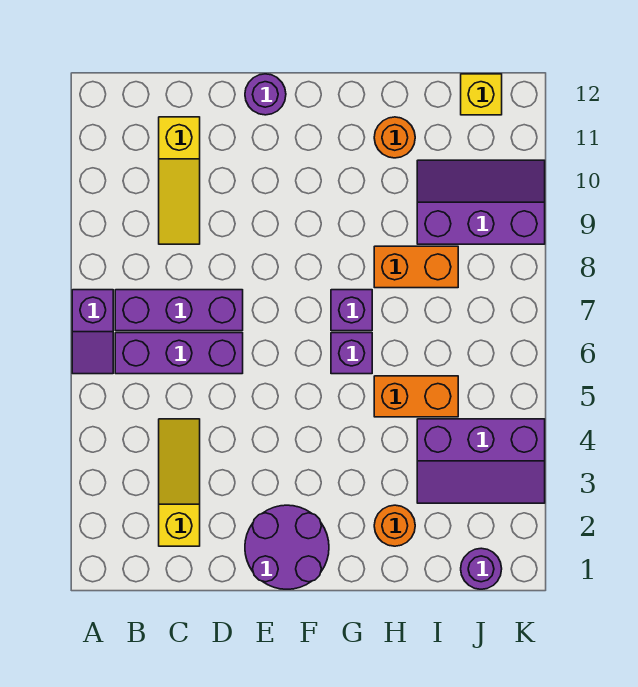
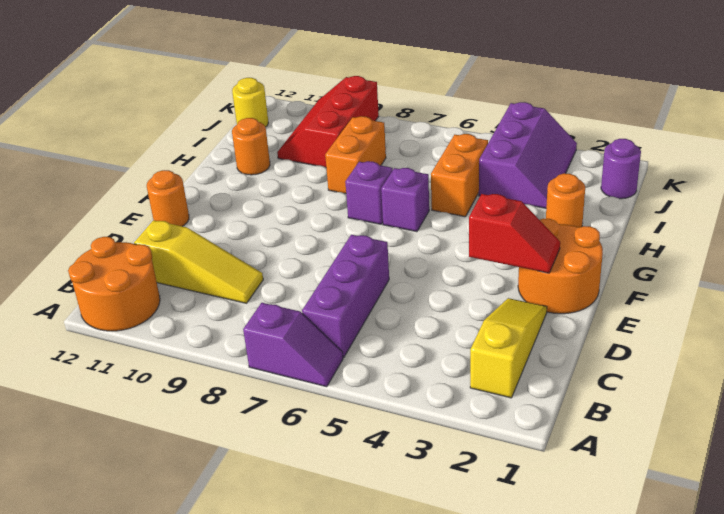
none -> orange round brick A11:B12 level 1
purple brick B7:D7 level 1 -> none
yellow slope C2:C4 level 1 top 2 -> yellow slope B2:D2 level 1 top B
purple round brick E1:F2 level 1 -> orange round brick E1:F2 level 1
none -> red slope E2:E3 level 2 top 3
purple round brick E12 level 1 -> orange round brick E12 level 1
purple slope I9:K10 level 1 top 9 -> red slope I9:K10 level 1 top 9
yellow brick J12 level 1 -> yellow round brick J12 level 1

